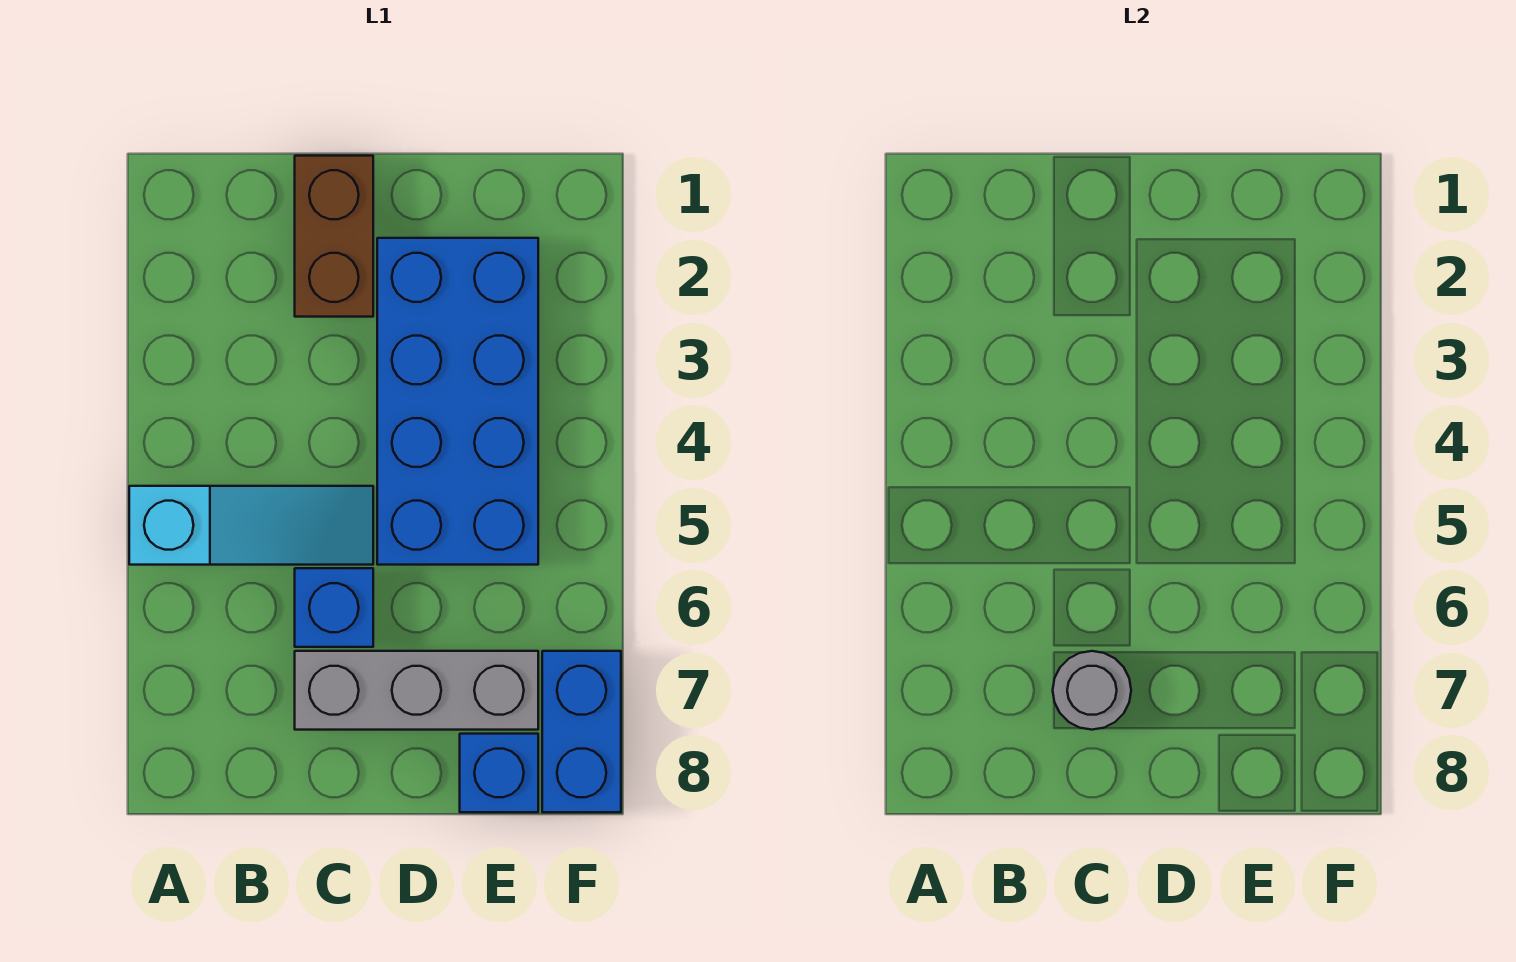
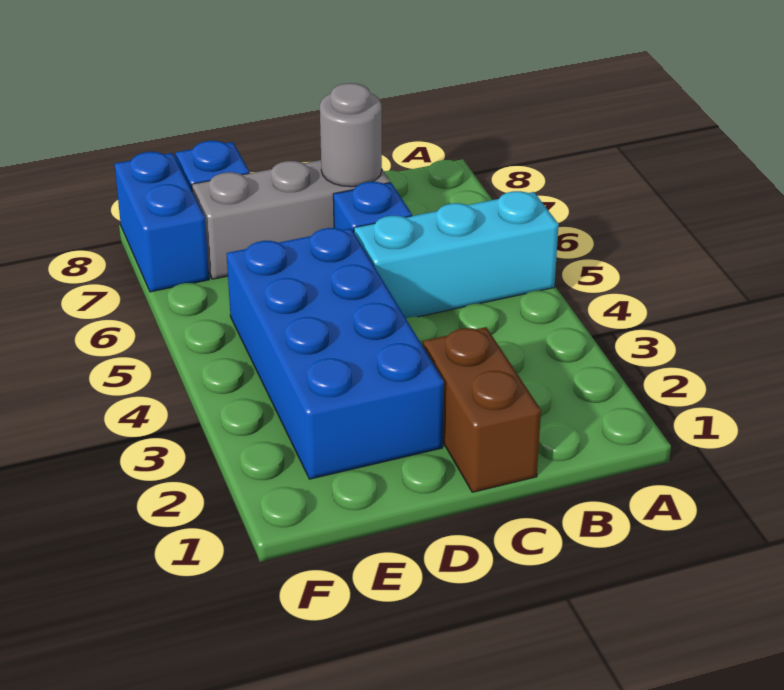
cyan slope A5:C5 level 1 top A -> cyan brick A5:C5 level 1

